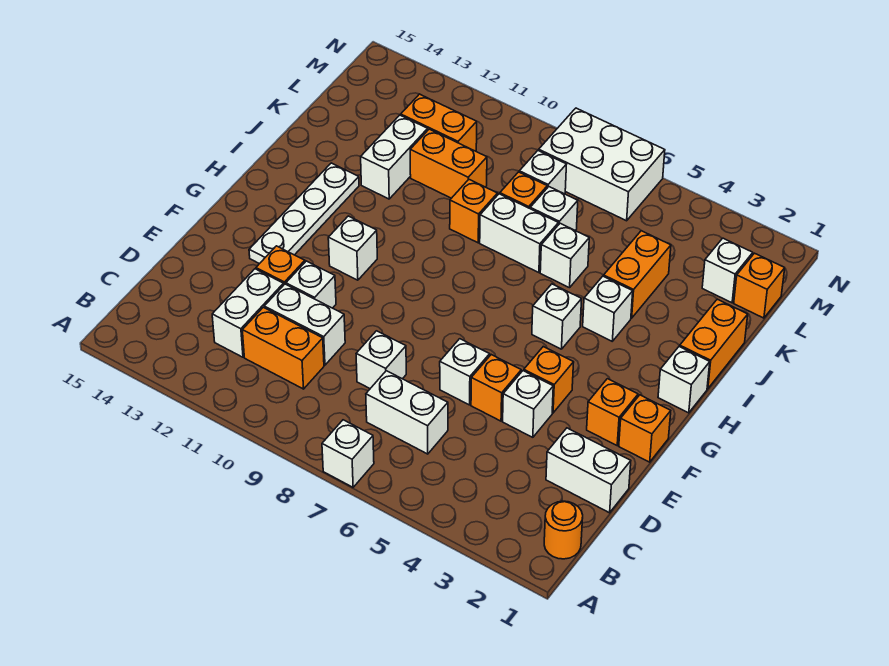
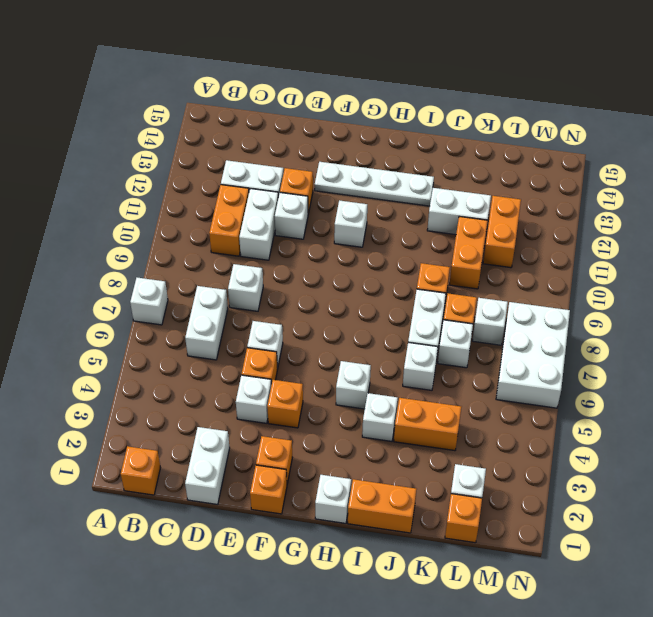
orange round brick B1 level 1 -> orange brick B1 level 1

